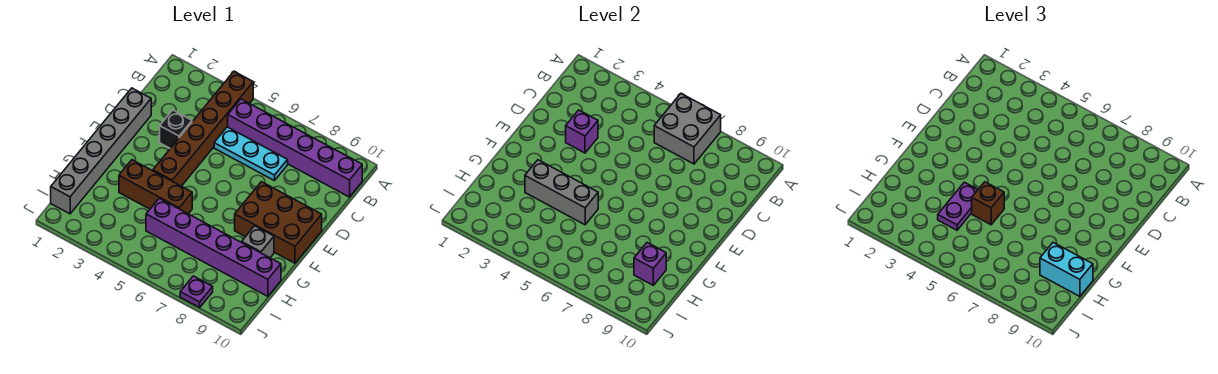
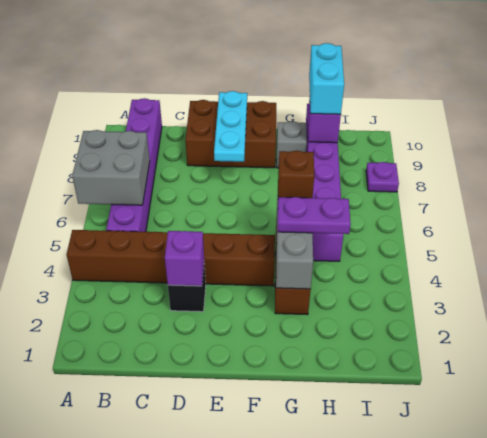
cyan plate C5:C7 level 1 -> cyan plate E8:E10 level 2
grey brick D1:I1 level 1 -> none
brown brick E8:F10 level 1 -> brown brick D9:F10 level 1

